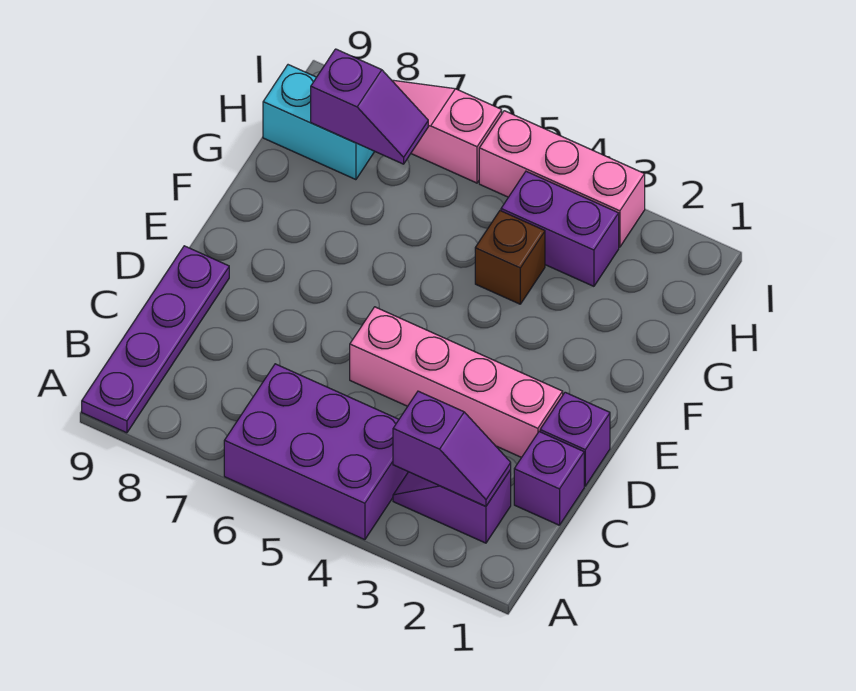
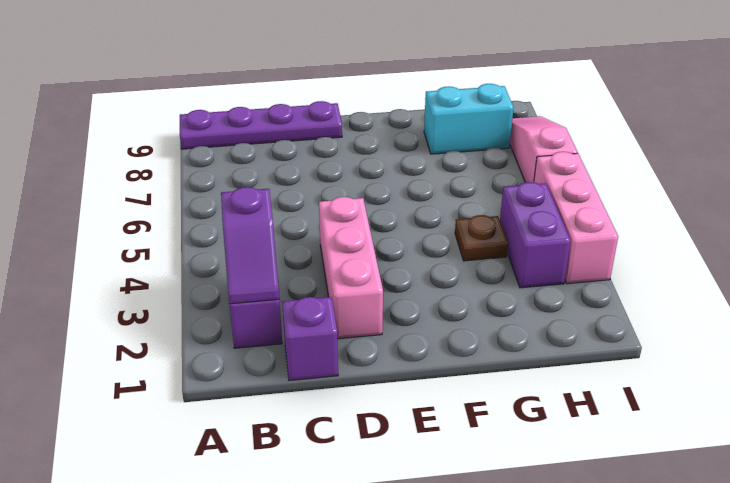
purple brick A4:B6 level 1 -> none
purple brick D1 level 1 -> none
pink brick D2:D5 level 1 -> pink brick D2:D4 level 1
brown brick G4 level 1 -> brown plate G4 level 1
purple slope H7:H8 level 2 top 8 -> none
cyan brick H8:H9 level 1 -> cyan brick G8:H8 level 1

